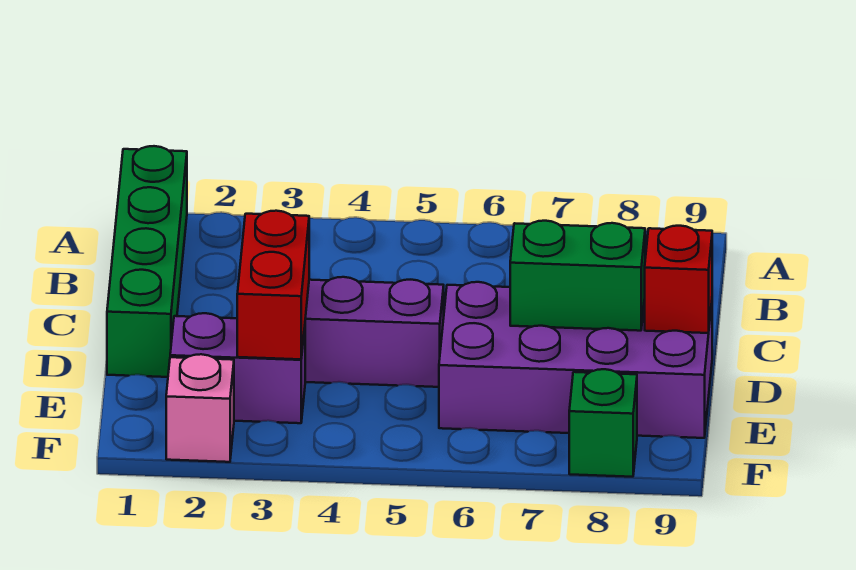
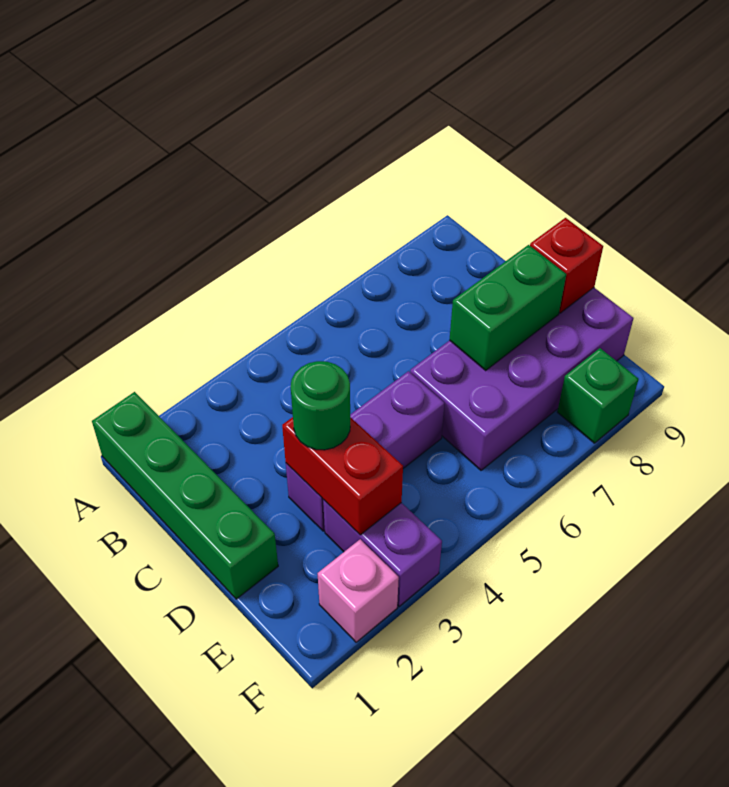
none -> green round brick D3 level 3
purple brick E2:E3 level 1 -> purple brick E3:F3 level 1

